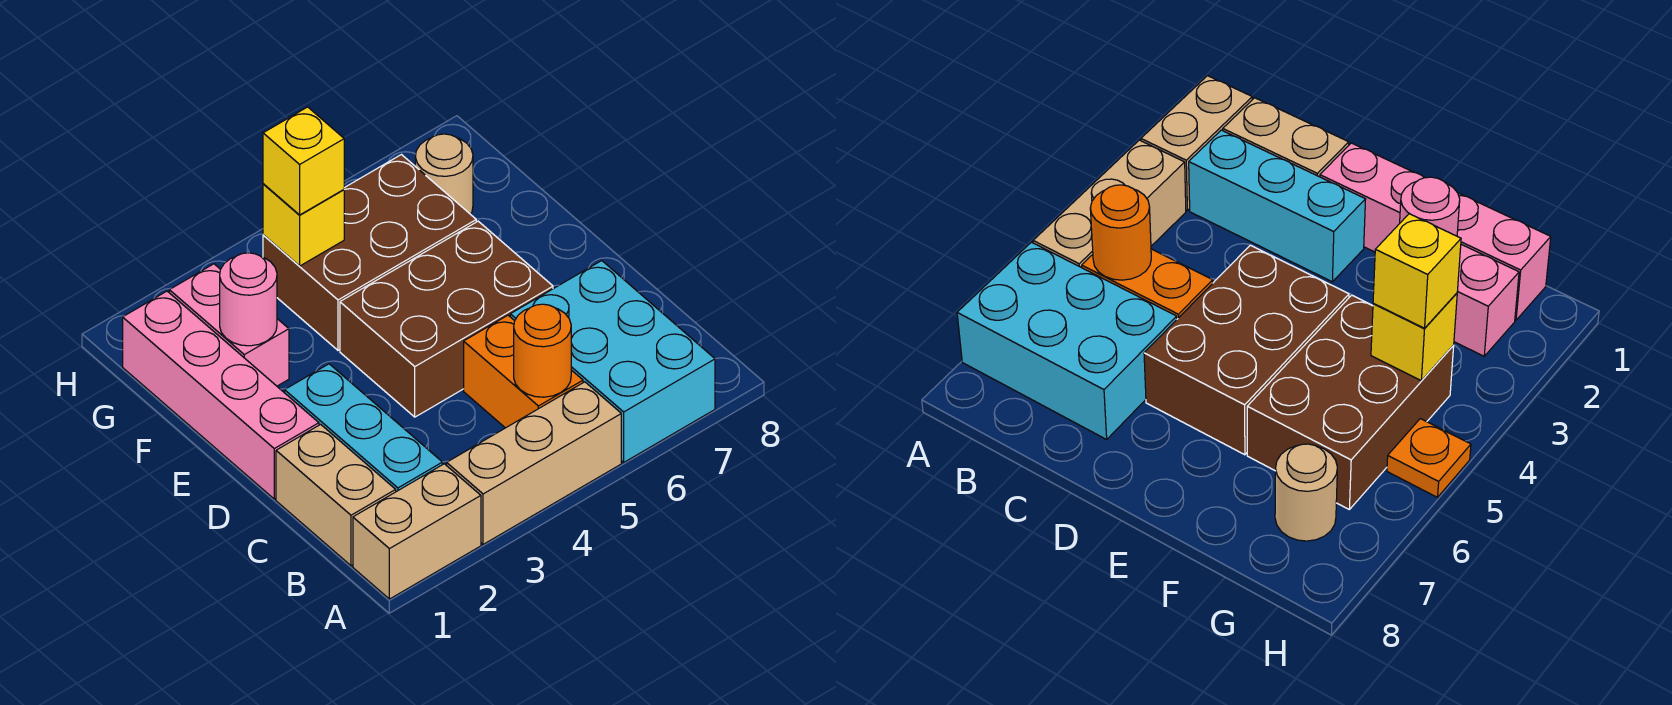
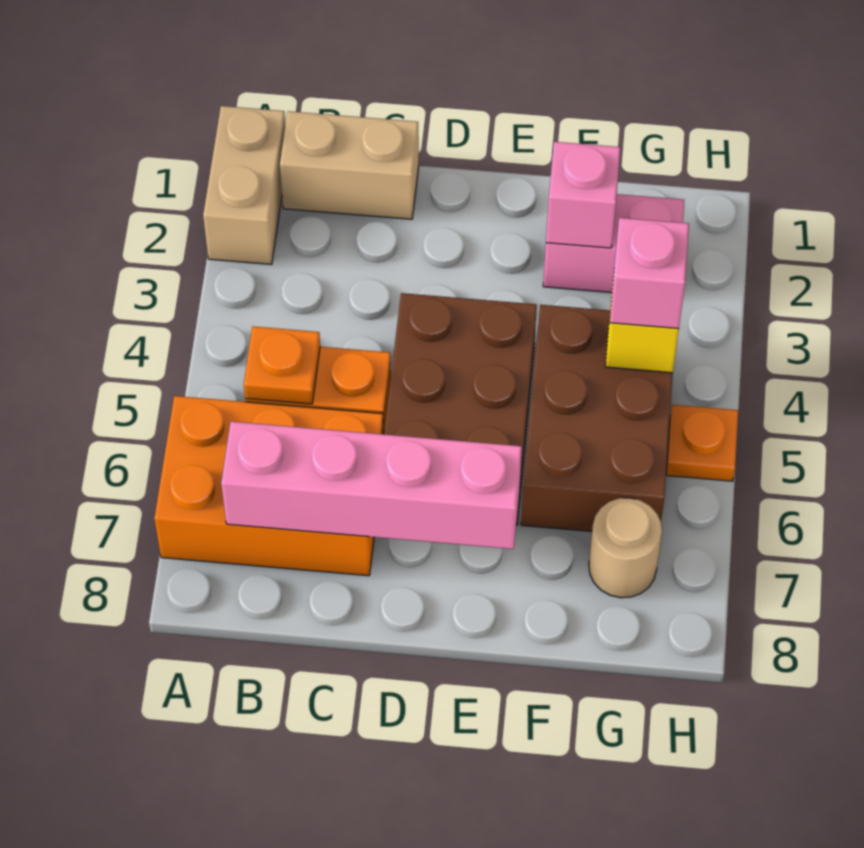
tan brick A3:A5 level 1 -> none
cyan brick A6:C7 level 1 -> orange brick A6:C7 level 1
cyan brick B2:D2 level 1 -> none
orange round brick B5 level 2 -> orange plate B5 level 2
pink brick D1:G1 level 1 -> pink brick B7:E7 level 2
pink round brick F2 level 2 -> pink brick F2 level 2
yellow brick G4 level 3 -> pink brick G4 level 3

